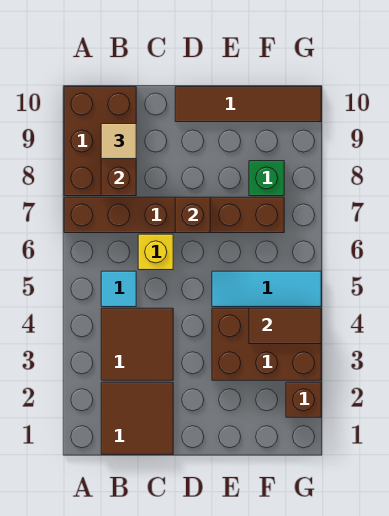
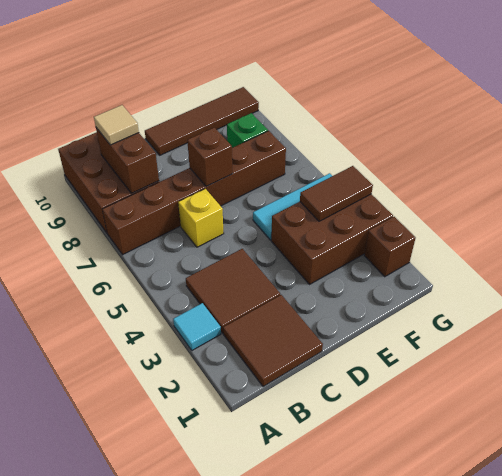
cyan tile B5 level 1 -> cyan tile A3 level 1

